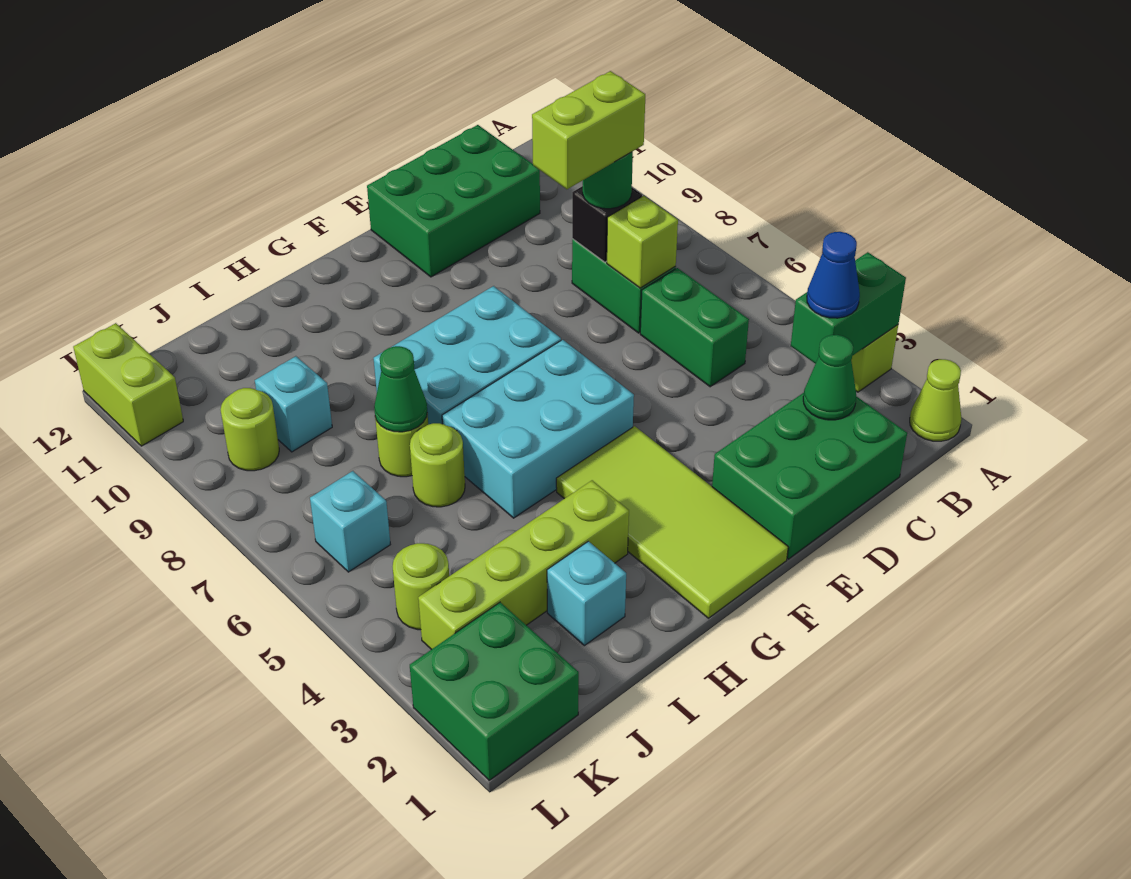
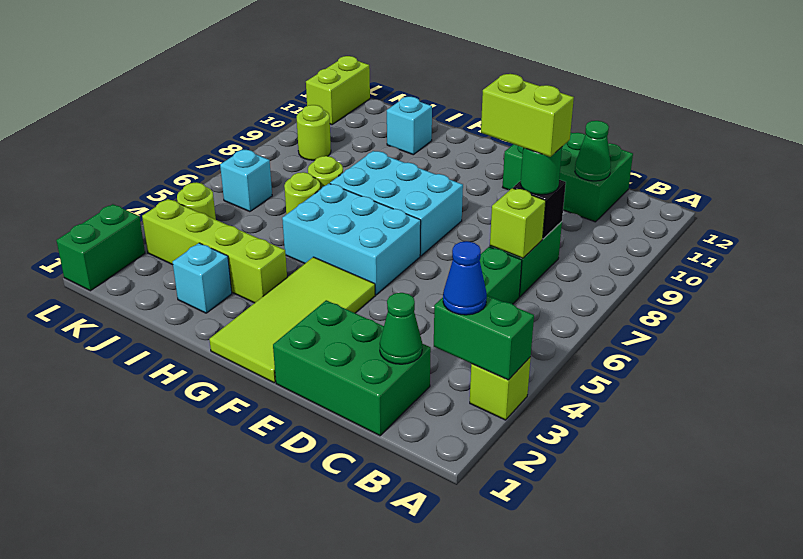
lime cone A1 level 1 -> none
green cone I7 level 2 -> green cone C11 level 2
cyan brick J9 level 1 -> cyan brick I11 level 1
green brick K1:L2 level 1 -> green brick L1:L2 level 1

